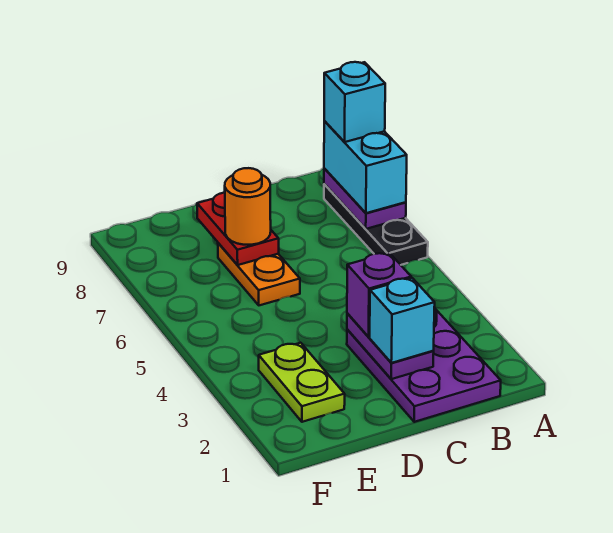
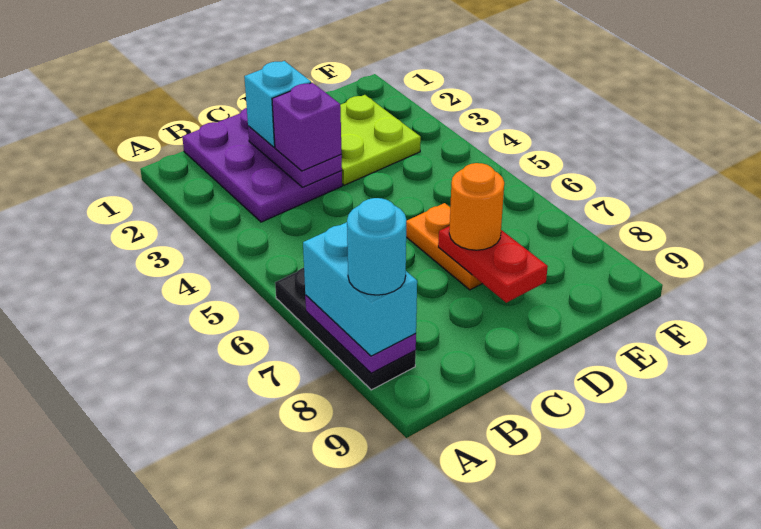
cyan brick A8 level 4 -> cyan round brick A8 level 4
lime plate E2:E3 level 1 -> lime plate D2:E3 level 1

